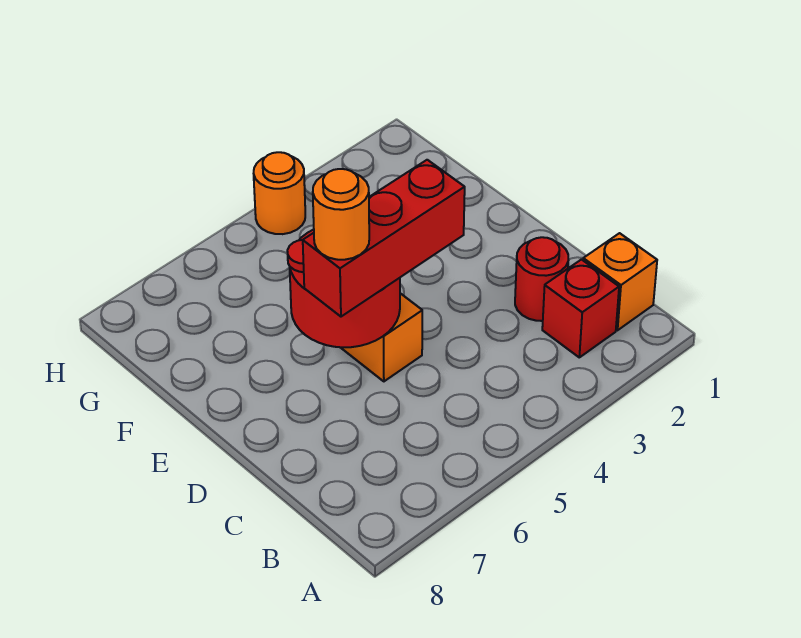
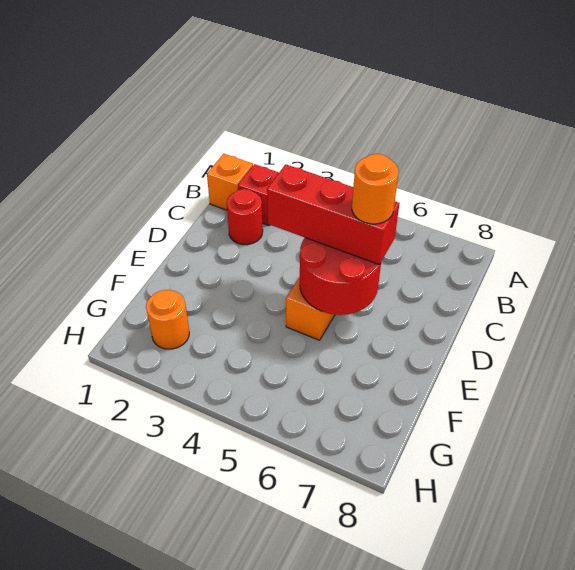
orange round brick H4 level 1 -> orange round brick G2 level 1

